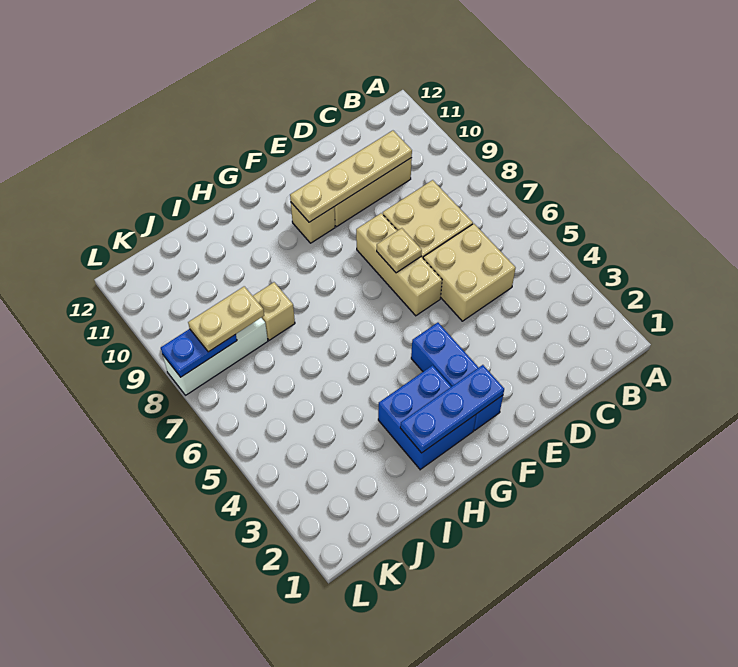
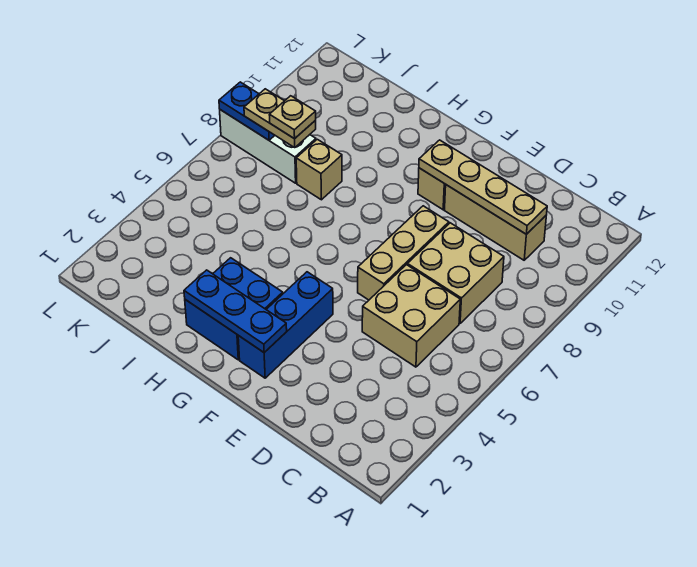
tan plate E7 level 2 -> tan plate J8 level 4

